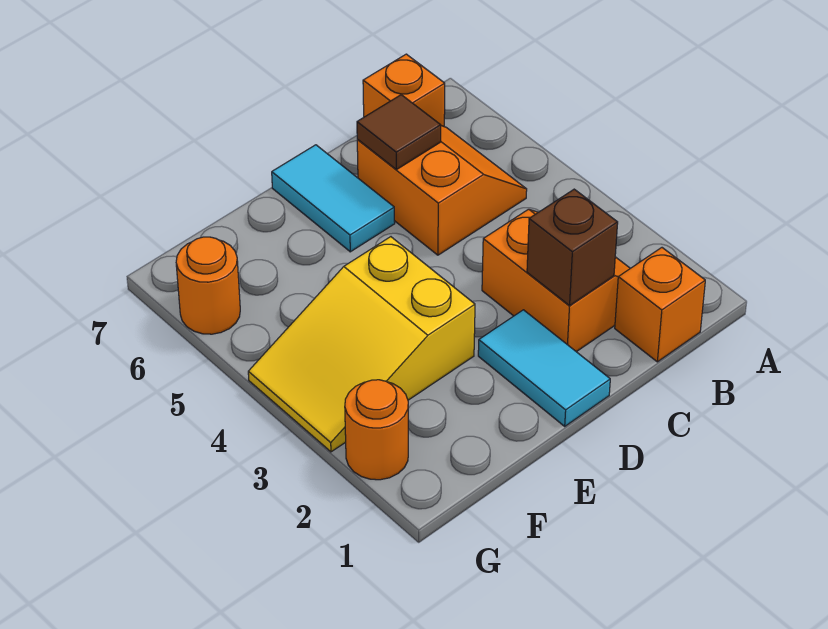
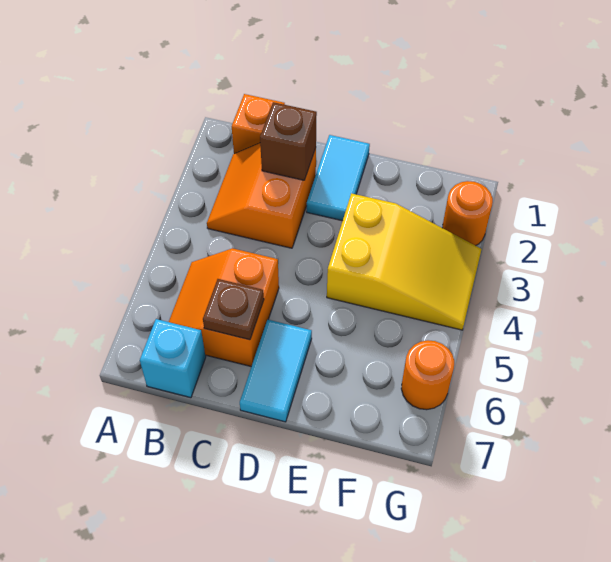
orange brick B7 level 1 -> cyan brick B7 level 1
brown tile C6 level 2 -> brown plate C6 level 2

